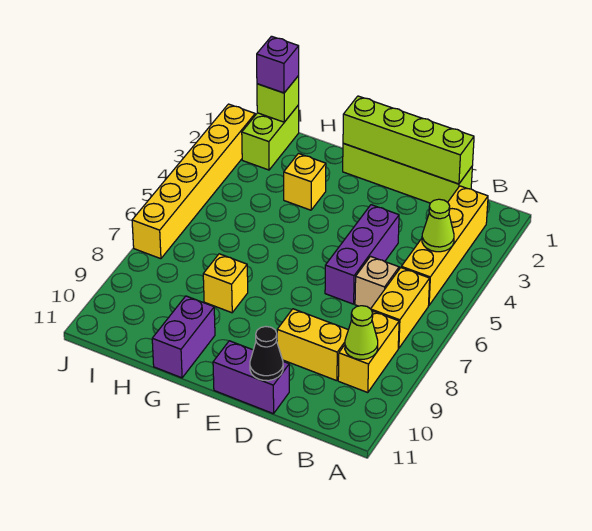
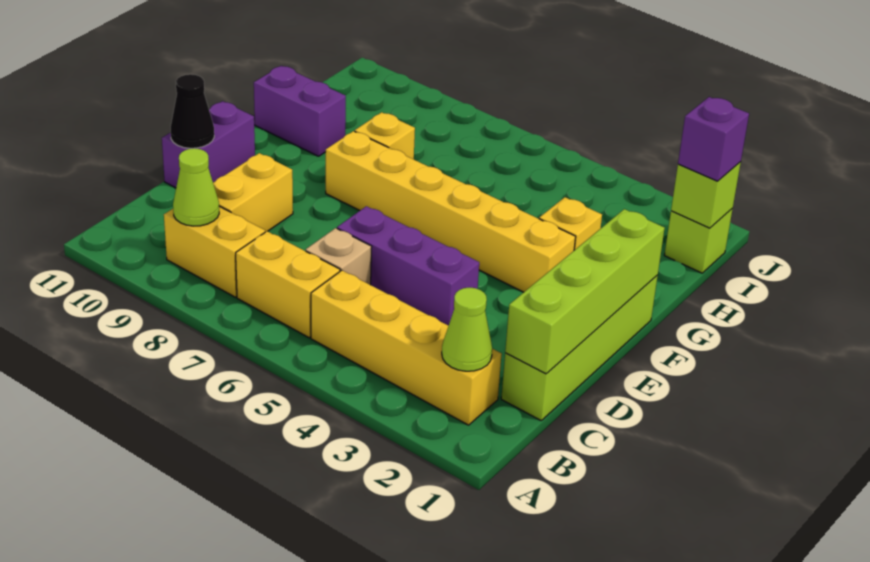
lime cone B4 level 2 -> lime cone B2 level 2
lime brick I1:I2 level 1 -> lime brick I1 level 1
yellow brick J2:J7 level 1 -> yellow brick F3:F8 level 1

